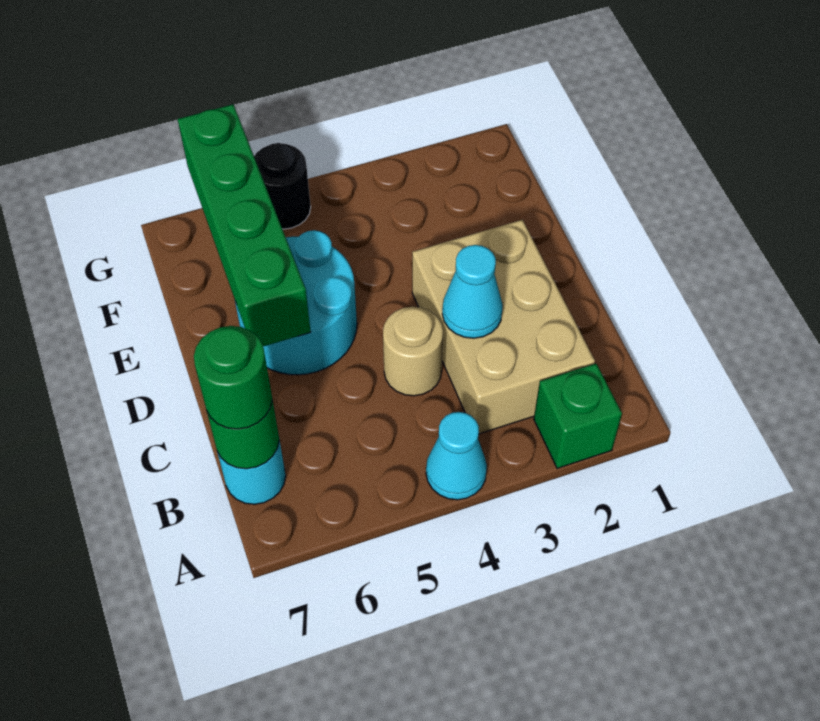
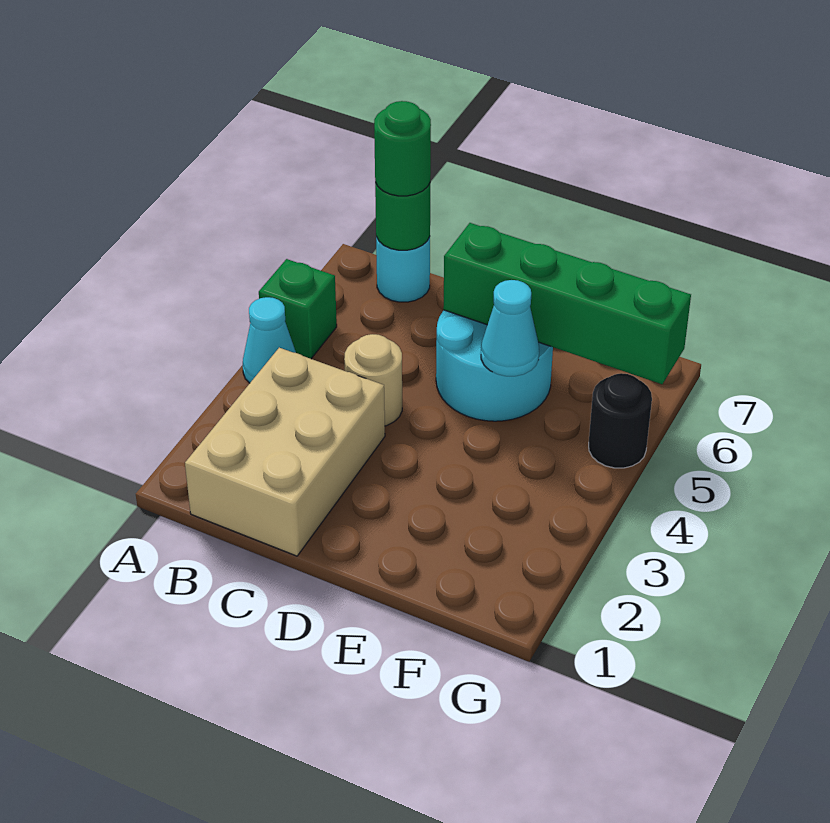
green brick A2 level 1 -> green brick A5 level 1
tan brick B2:D3 level 1 -> tan brick B1:C3 level 1
cyan cone C3 level 2 -> cyan cone E5 level 2

